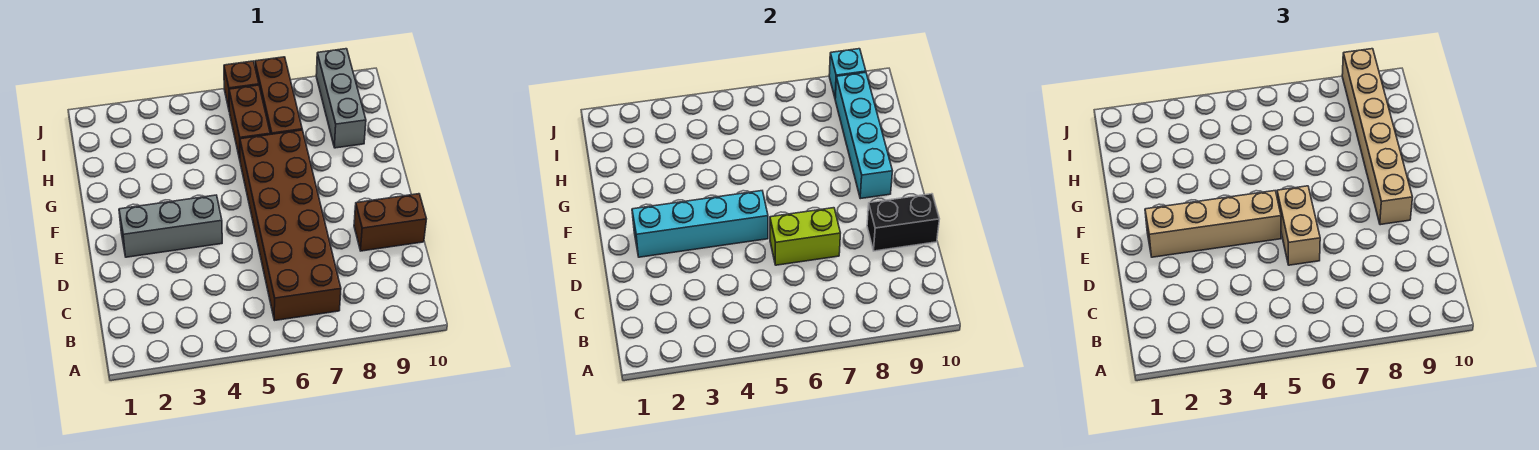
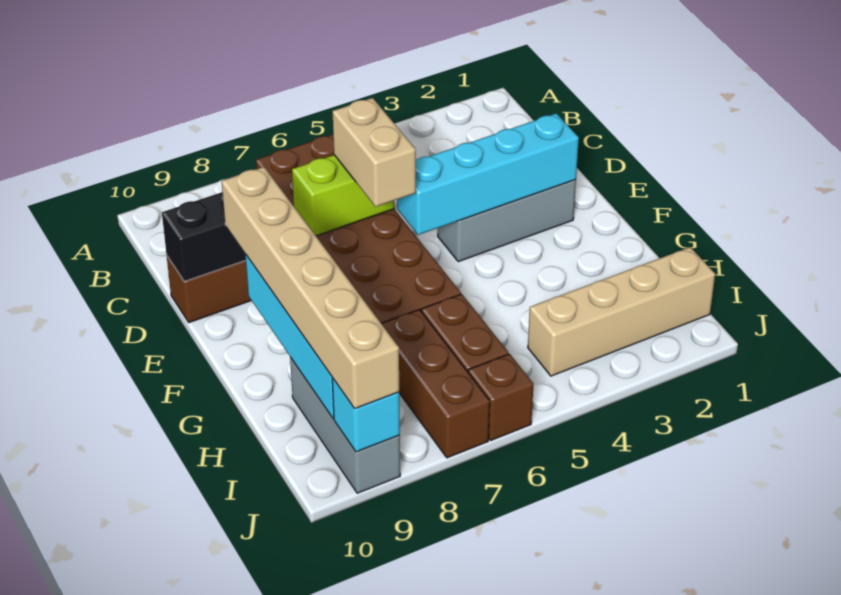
tan brick E2:E5 level 3 -> tan brick I1:I4 level 1

